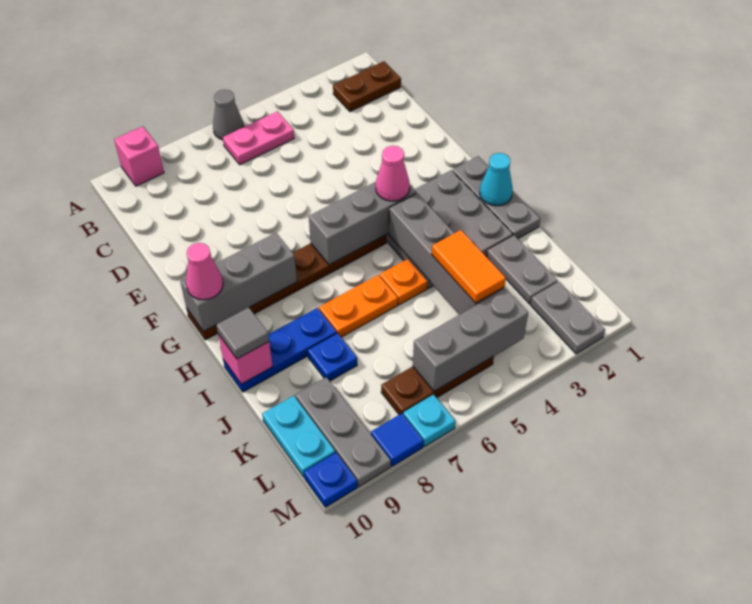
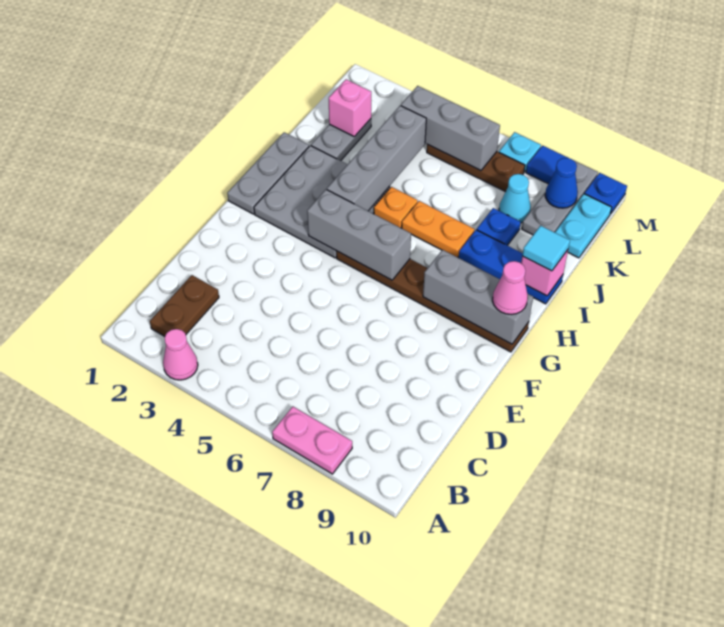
grey cone A6 level 1 -> none
pink brick A9 level 1 -> pink brick K2 level 2
brown plate B1:B2 level 1 -> brown plate B2:C2 level 1
pink plate B5:B6 level 1 -> pink plate A7:A8 level 1
pink cone G4 level 3 -> pink cone A3 level 1
cyan cone H1 level 2 -> cyan cone K8 level 1
grey tile I10 level 3 -> cyan tile I10 level 3
orange tile J4:K4 level 3 -> none
grey plate L2:M2 level 1 -> none
none -> blue cone L9 level 2

